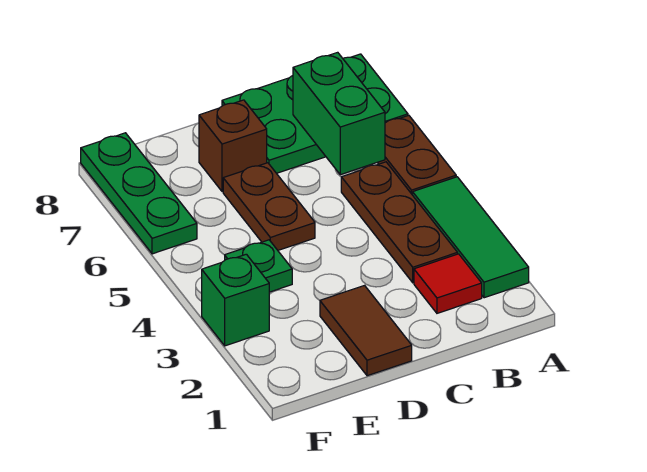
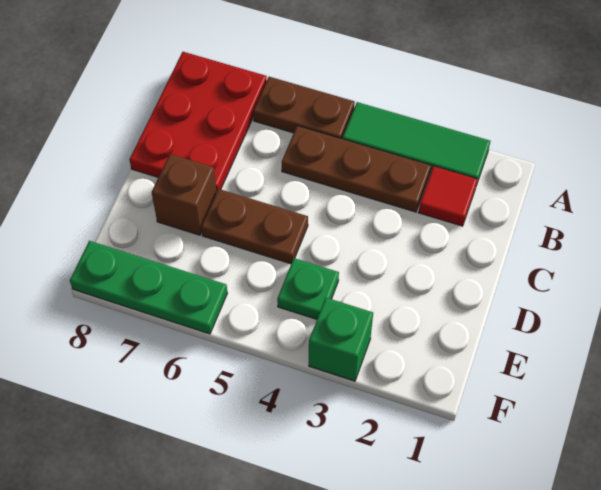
green plate A7:C8 level 1 -> red plate A7:C8 level 1
green brick B6:B7 level 2 -> none
brown tile D1:D2 level 1 -> none

